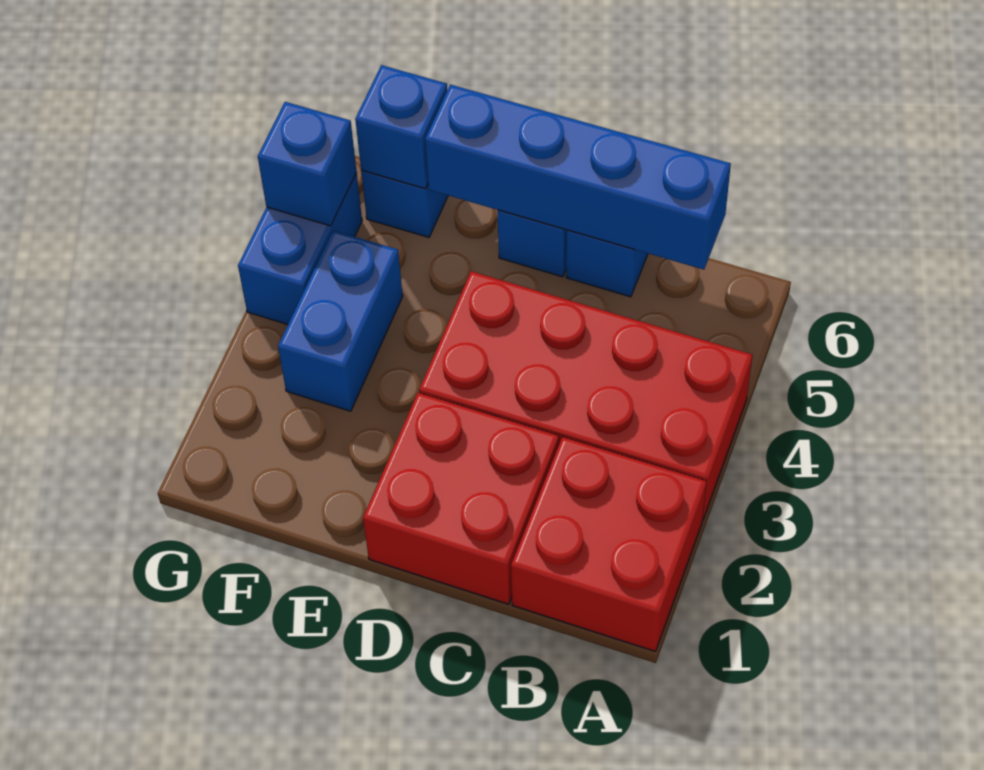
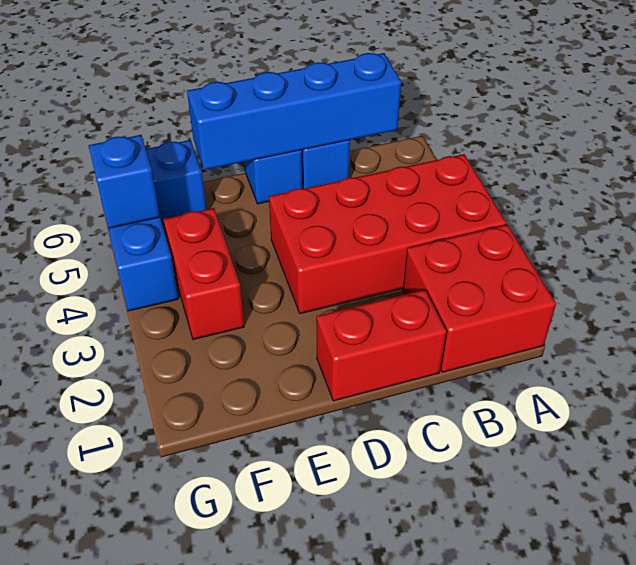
red brick C1:D2 level 1 -> red brick C1:D1 level 1
blue brick F3:F4 level 1 -> red brick F3:F4 level 1
blue brick F6 level 2 -> none

